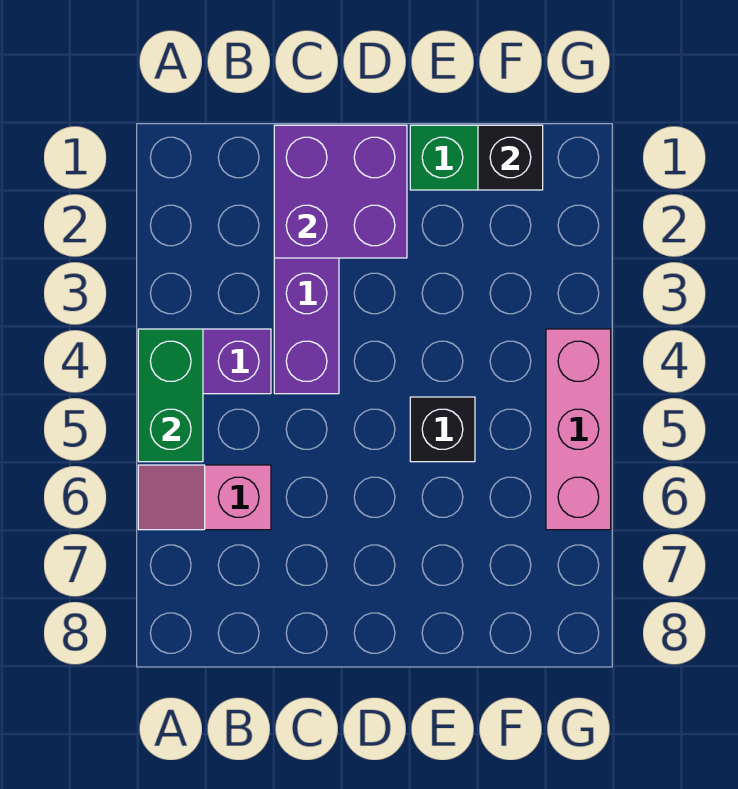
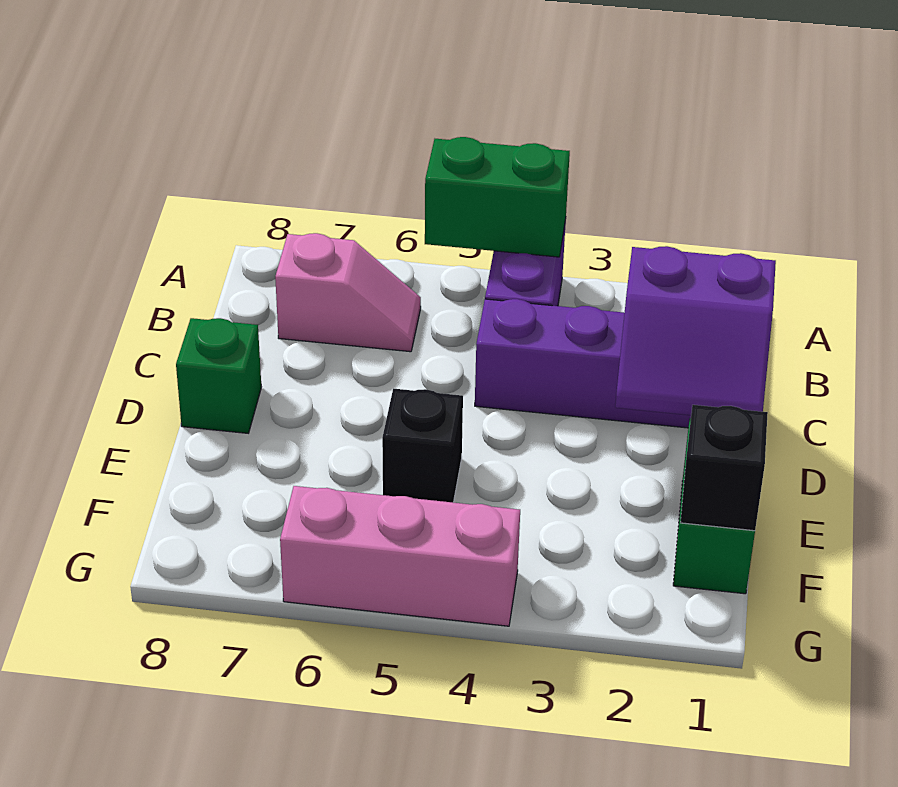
pink slope A6:B6 level 1 top B -> pink slope B6:B7 level 1 top 7
purple brick C1:D2 level 2 -> purple slope C1:D2 level 2 top C
none -> green brick D8 level 1

